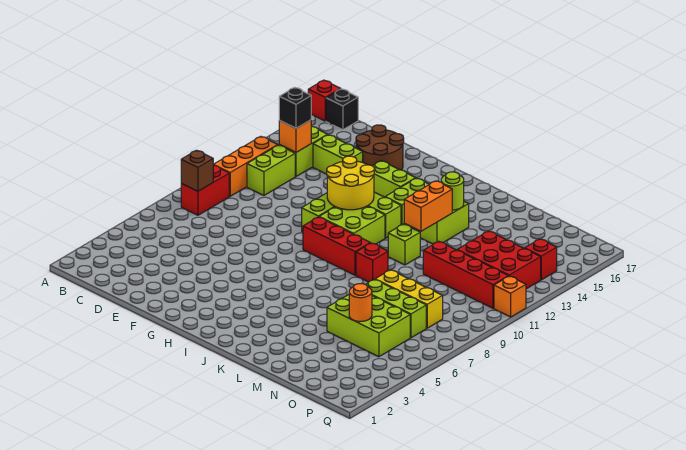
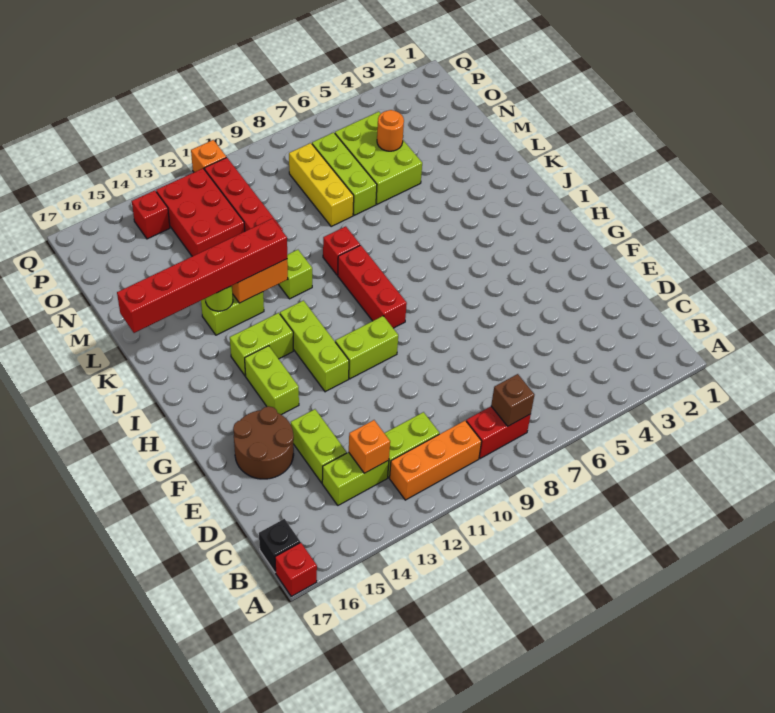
black brick C13 level 3 -> none
yellow round brick G11:H12 level 2 -> none
lime brick H10:I11 level 1 -> none
none -> red brick K12:K17 level 3

